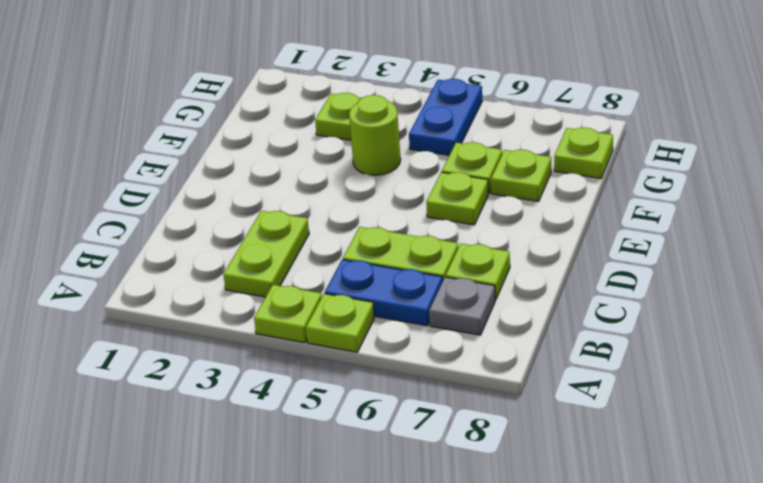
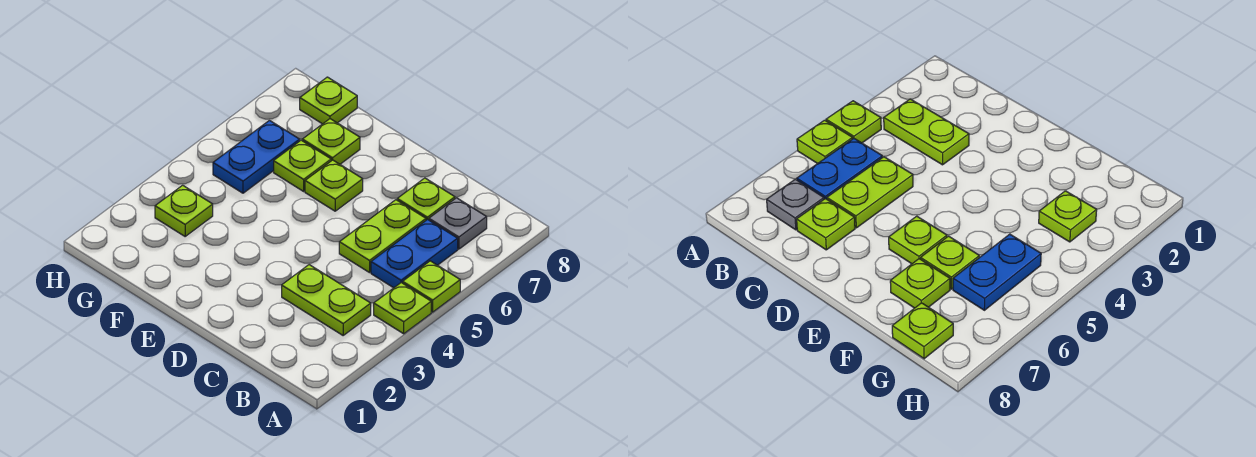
lime round brick F4 level 1 -> none
blue plate G5:H5 level 1 -> blue plate G5:G6 level 1

